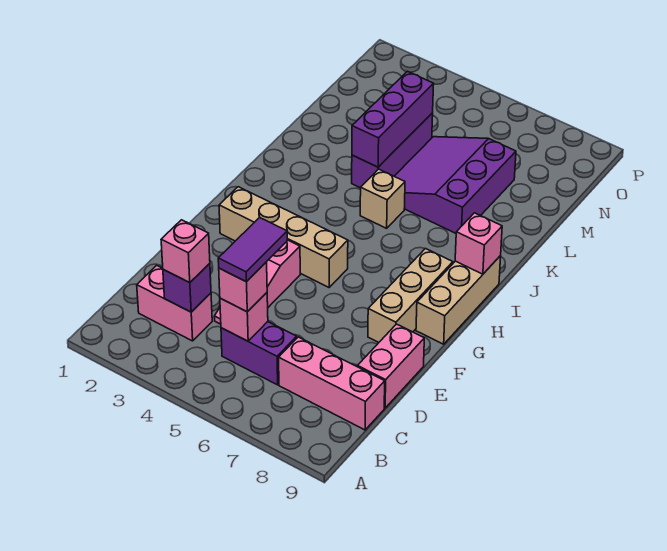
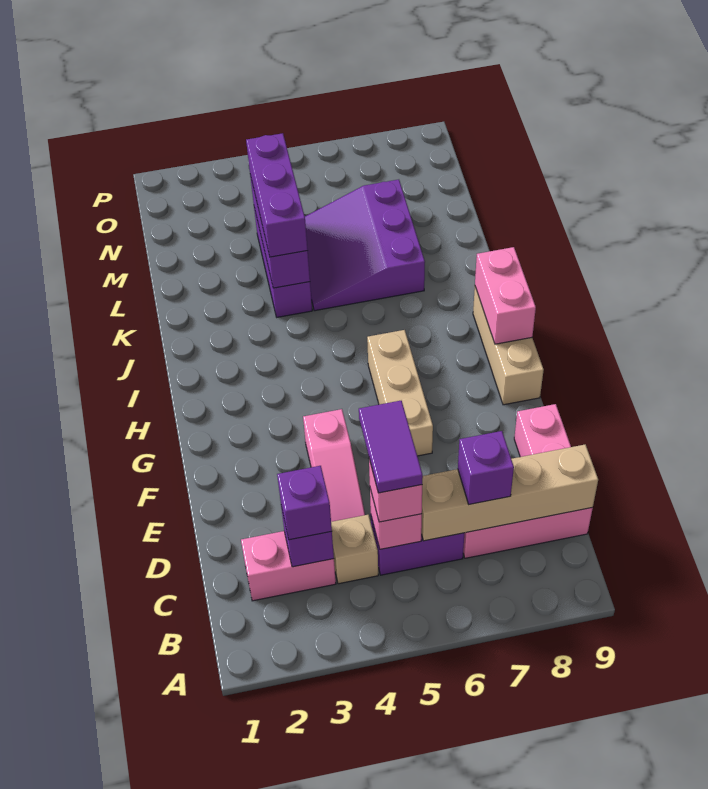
pink brick C3 level 3 -> purple brick C3 level 3
none -> purple brick C7 level 3
tan brick F8:H8 level 1 -> tan brick F6:H6 level 1
tan brick G2:G5 level 1 -> tan brick C6:C9 level 2
pink brick I9 level 2 -> pink brick H9:I9 level 2
tan brick J5 level 1 -> tan brick C4 level 1
none -> purple brick K4:M4 level 3

